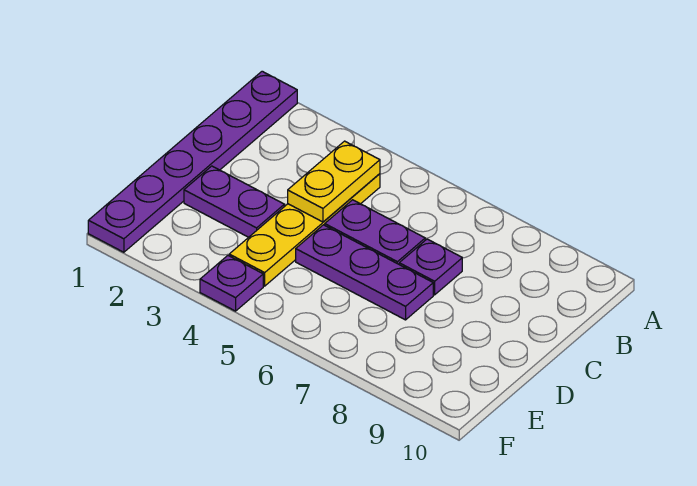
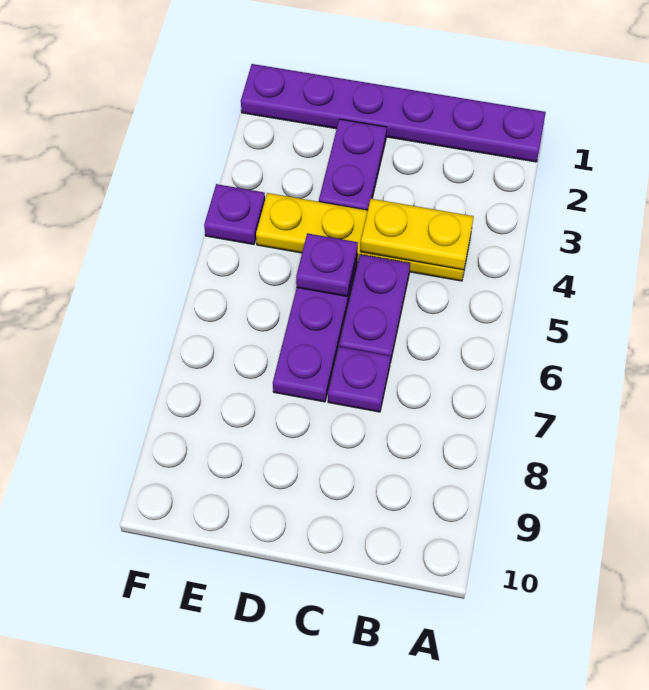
none -> purple plate D5 level 2

